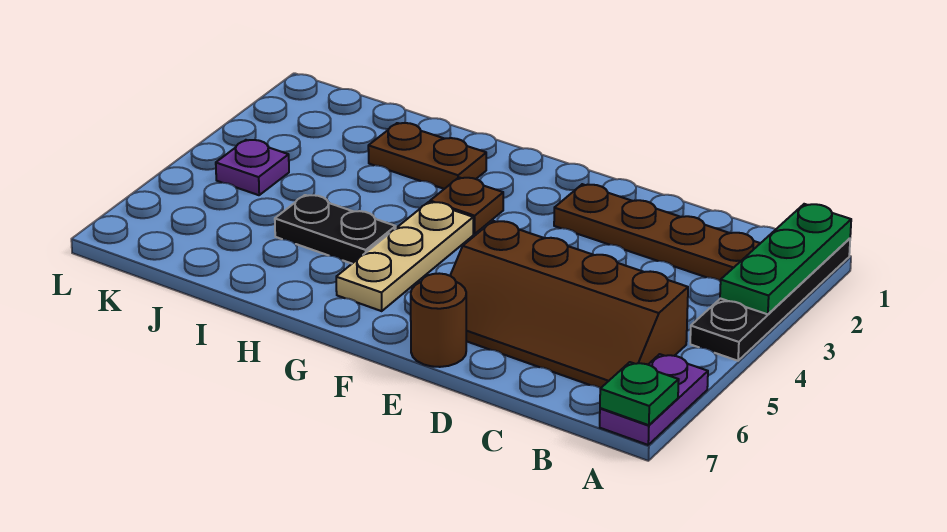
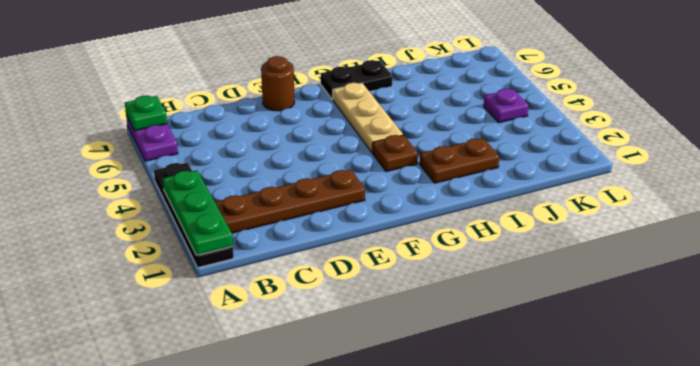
brown slope B5:E6 level 1 top 5 -> none
black plate H5:I5 level 1 -> black plate G7:H7 level 1

